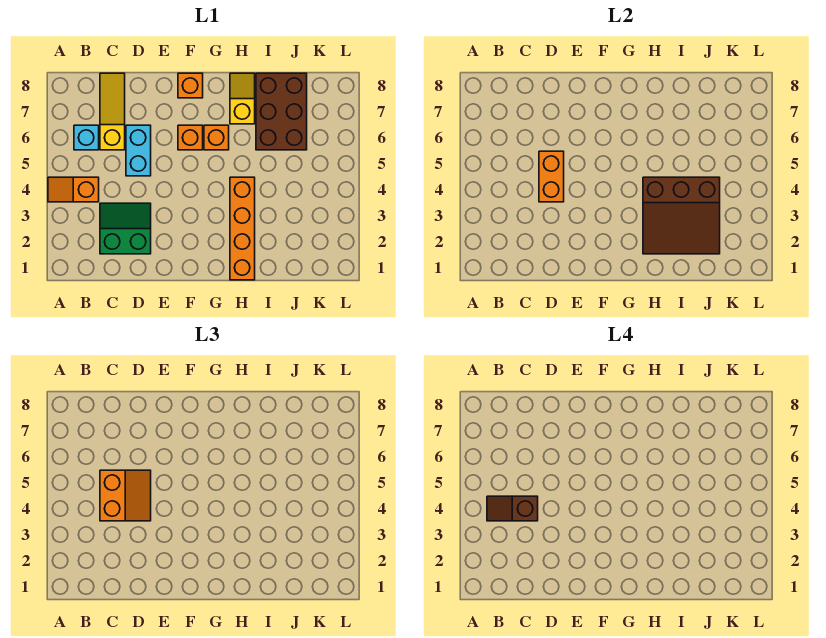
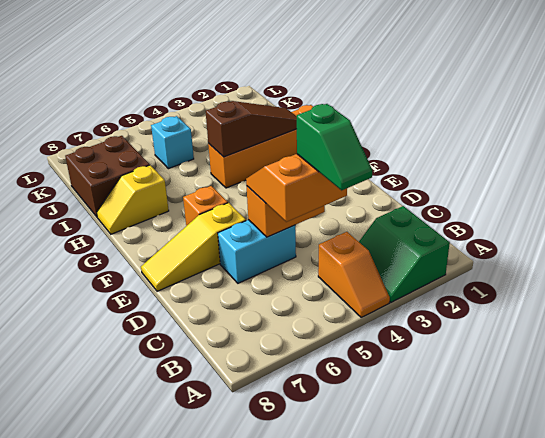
brown slope B4:C4 level 4 top C -> green slope B4:C4 level 4 top C
cyan brick B6 level 1 -> cyan brick J5 level 1
green slope C2:D3 level 1 top 2 -> green slope A2:B3 level 1 top 2
yellow slope C6:C8 level 1 top 6 -> yellow slope E6:E8 level 1 top 6
orange brick F8 level 1 -> none
orange brick G6 level 1 -> none
brown slope H2:J4 level 2 top 4 -> brown slope H2:H4 level 2 top 4
brown brick I6:J8 level 1 -> brown brick I7:J8 level 1

